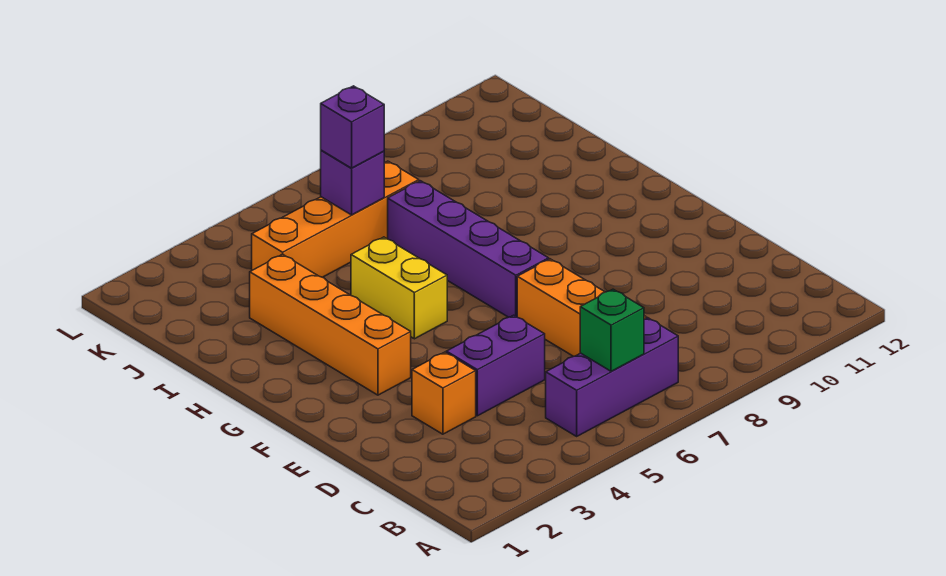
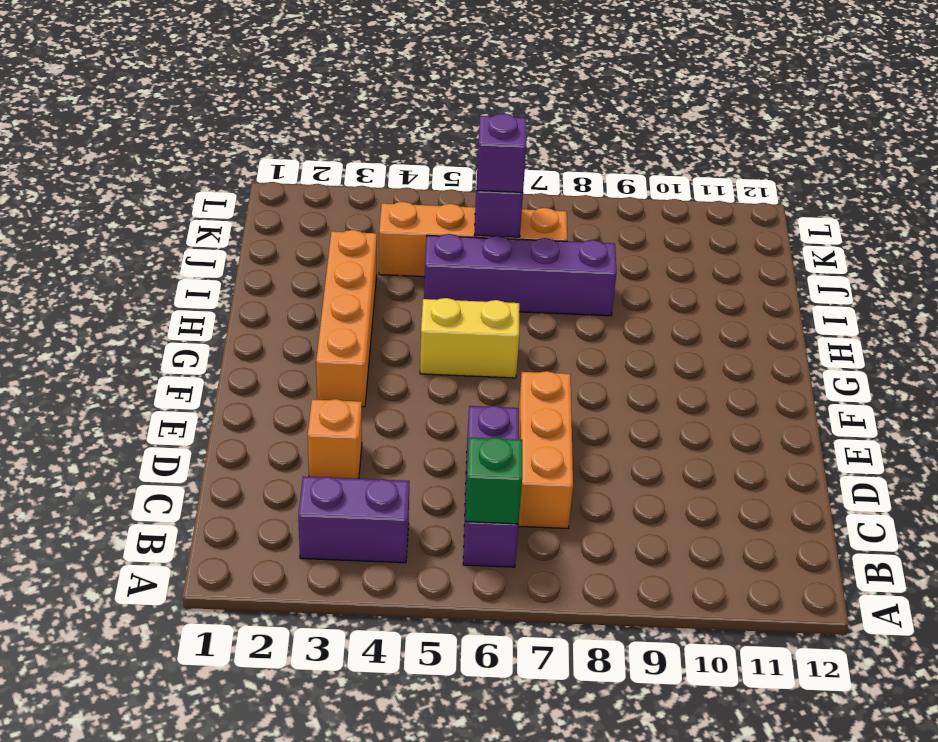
purple brick B5:B7 level 1 -> purple brick B6:D6 level 1
purple brick D4:D5 level 1 -> purple brick B3:B4 level 1
purple brick F7:I7 level 1 -> purple brick I5:I8 level 1
yellow brick G5:H5 level 1 -> yellow brick G5:G6 level 1

